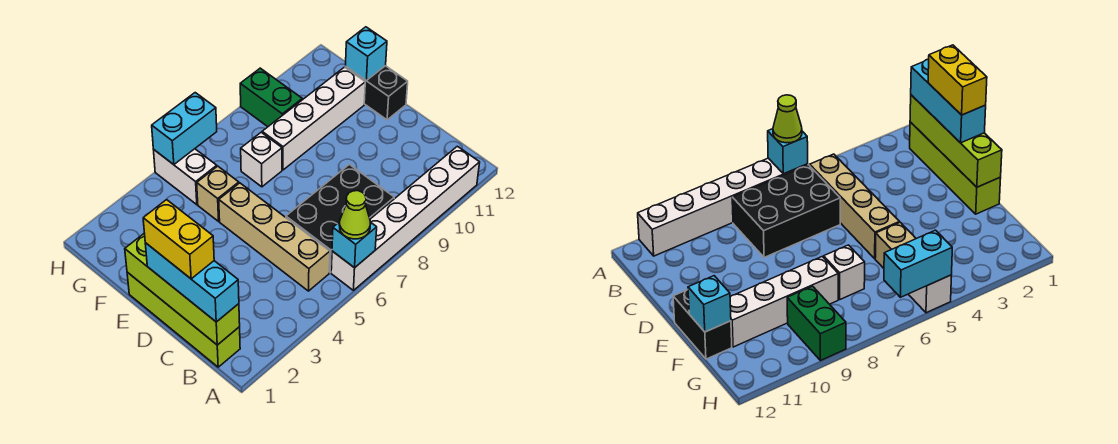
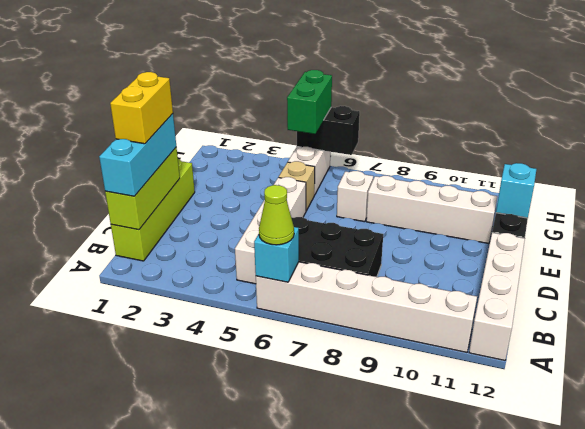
none -> white brick A12:D12 level 1
lime brick B1:E1 level 2 -> lime brick B1:D1 level 2
tan brick B5:E5 level 1 -> white brick B5:E5 level 1
green brick G9:H9 level 1 -> green brick G5:H5 level 3
cyan brick H5:H6 level 2 -> black brick H5:H6 level 2

